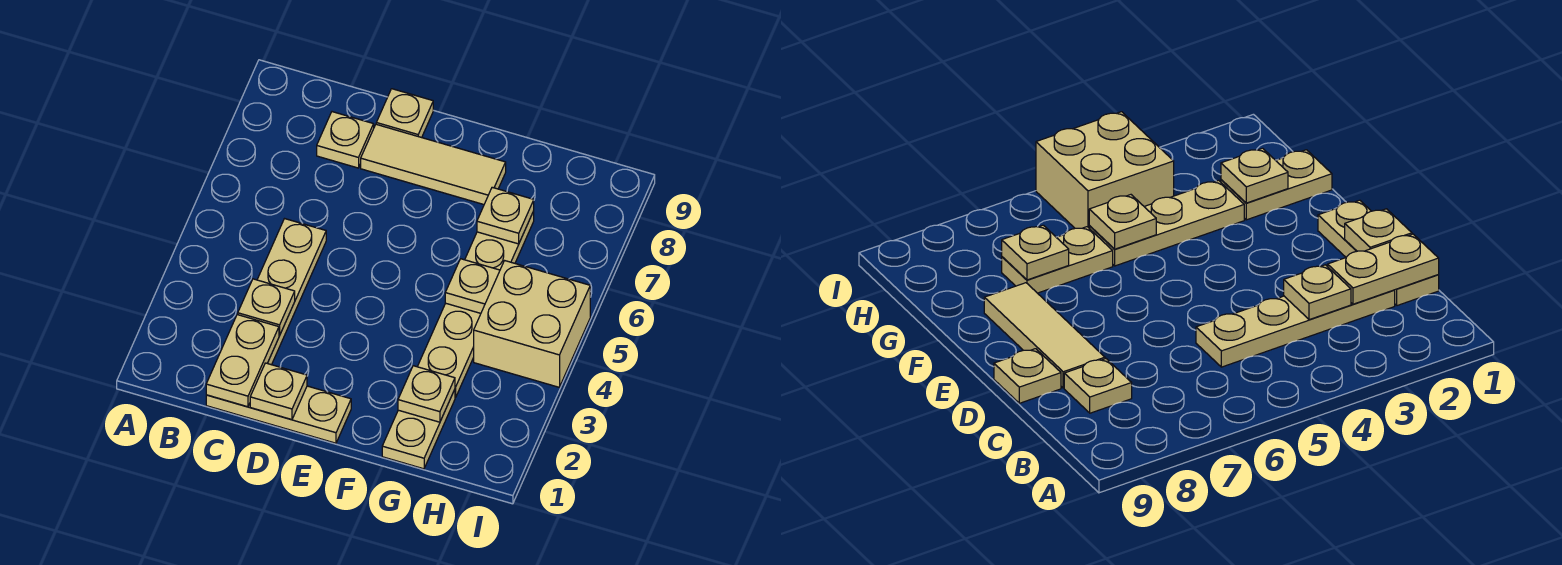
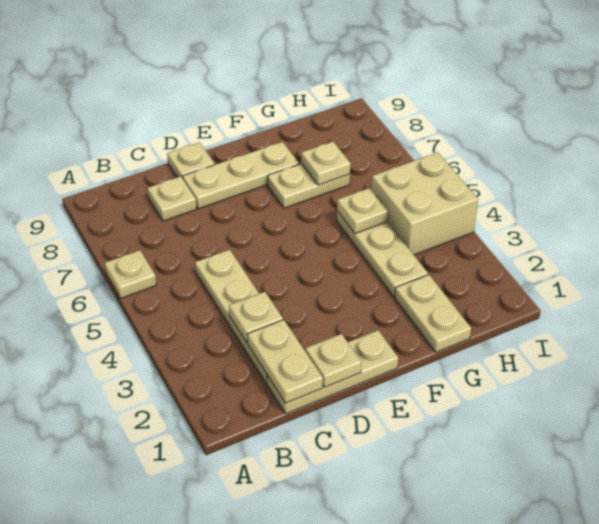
tan tile D8:F8 level 1 -> tan plate D8:F8 level 1
tan plate G2 level 2 -> tan plate A6 level 1
tan plate G6:G7 level 1 -> tan plate F7:G7 level 1

